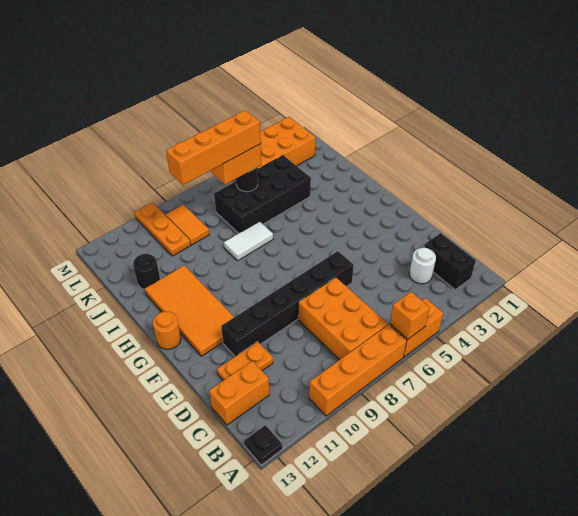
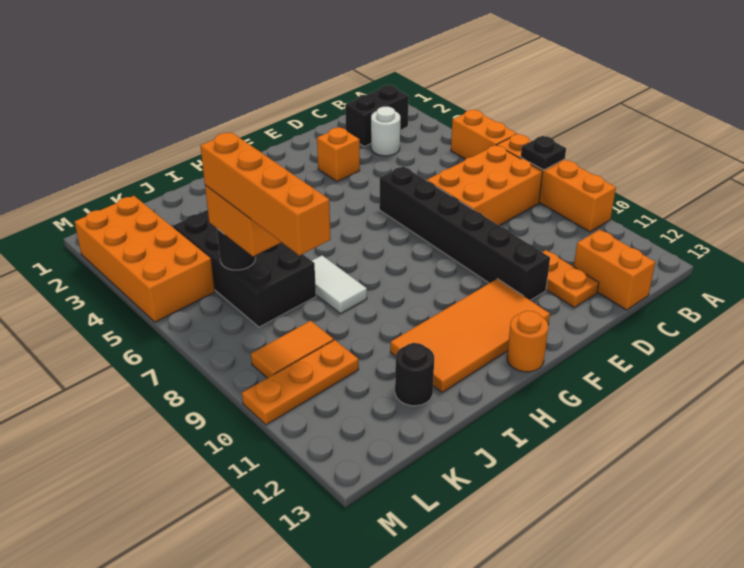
orange brick A6 level 2 -> orange brick E3 level 1
black plate A13 level 1 -> black plate A8 level 2

